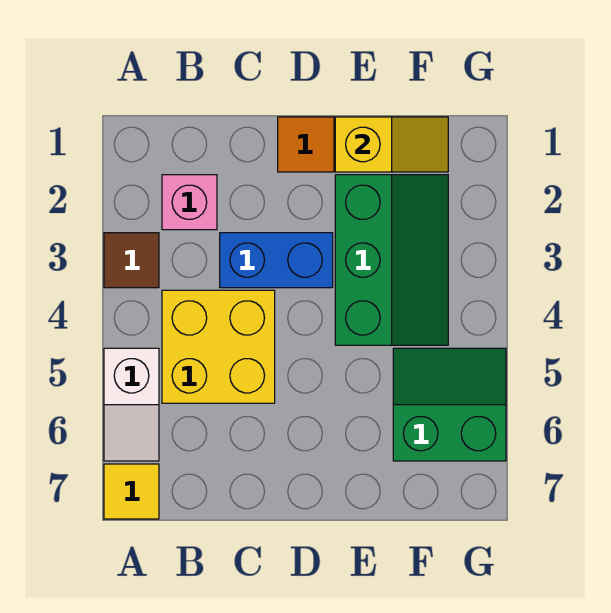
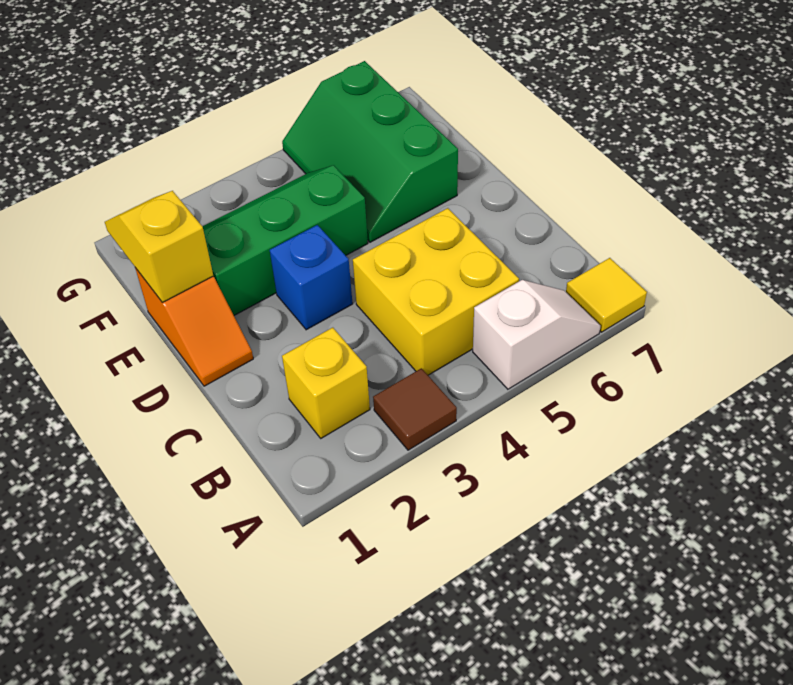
pink brick B2 level 1 -> yellow brick B2 level 1
blue brick C3:D3 level 1 -> blue brick D3 level 1
green slope F5:G6 level 1 top 6 -> green slope E5:G6 level 1 top 6

